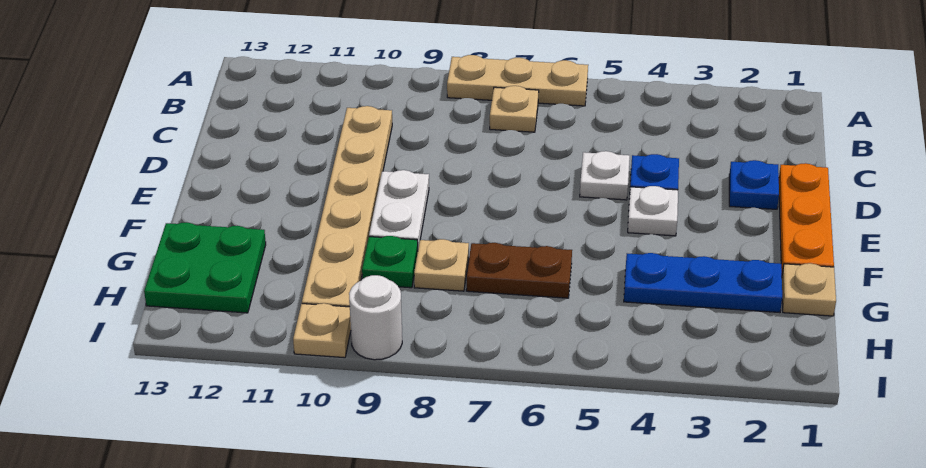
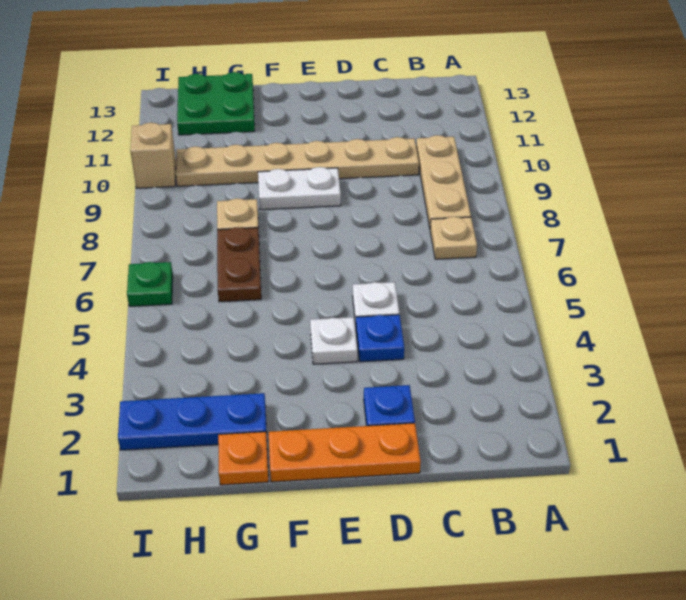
tan plate A6:A8 level 1 -> tan plate B8:B10 level 1
tan plate G1 level 1 -> orange plate G1 level 1
blue plate G2:G4 level 1 -> blue plate G2:I2 level 1
green plate G9 level 1 -> green plate I6 level 1
white round brick I9 level 1 -> none
tan plate I10 level 1 -> tan brick I10 level 1

